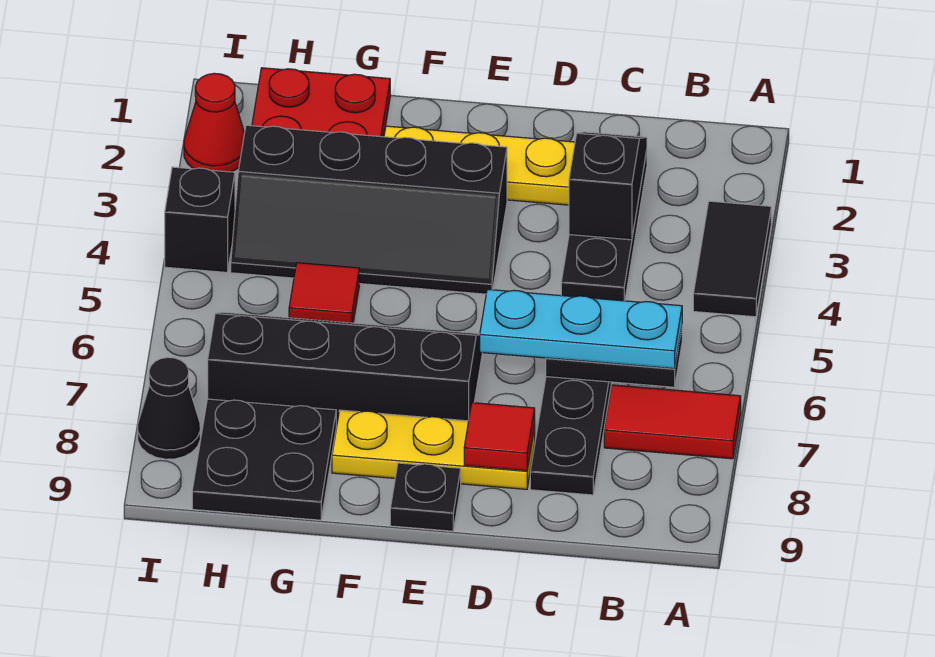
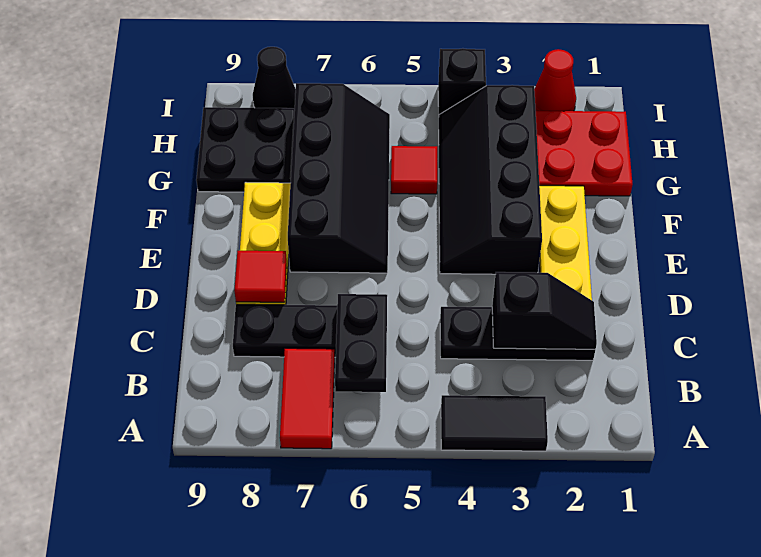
cyan plate B6:D6 level 3 -> none
black plate E9 level 1 -> none

